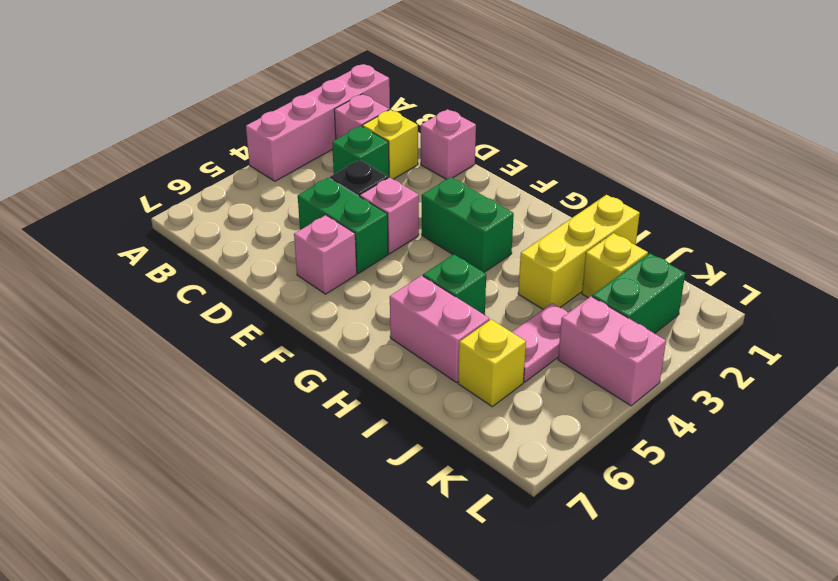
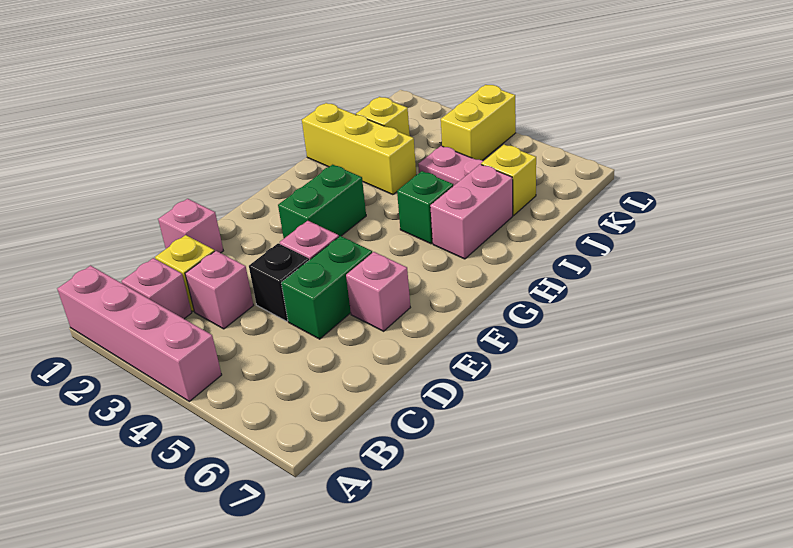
green brick C3 level 1 -> pink brick C3 level 1
green brick K2:K3 level 1 -> none
pink brick K4:L4 level 1 -> yellow brick K4:L4 level 1

